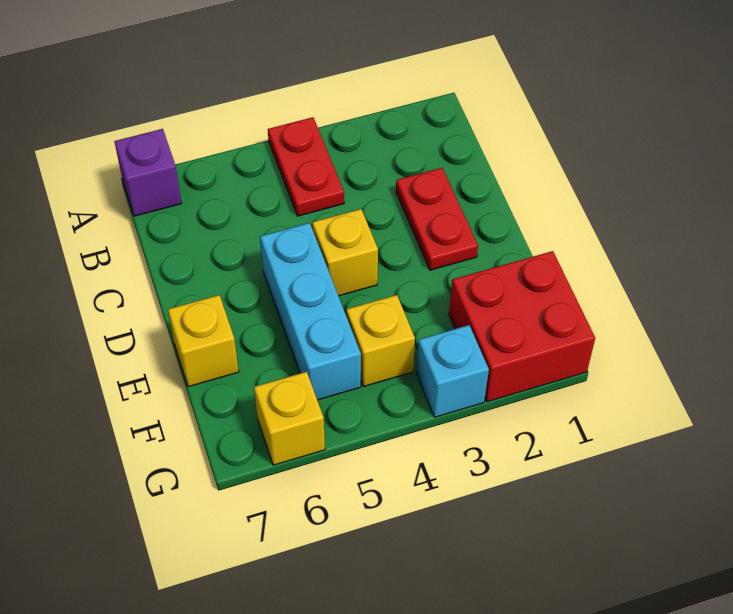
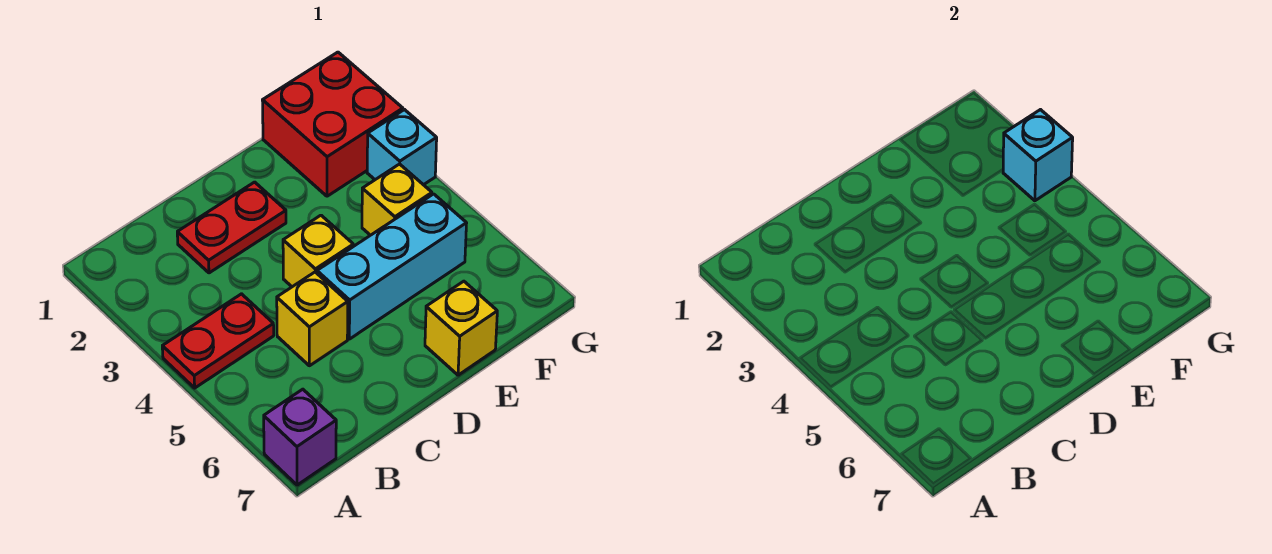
none -> cyan brick G3 level 2
yellow brick G6 level 1 -> yellow brick C5 level 1

